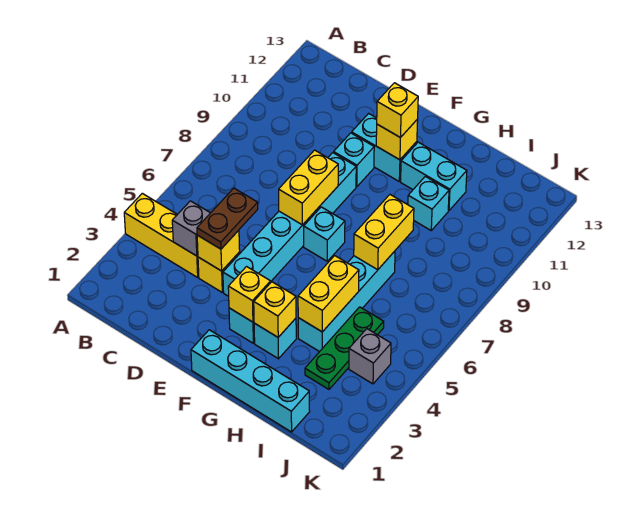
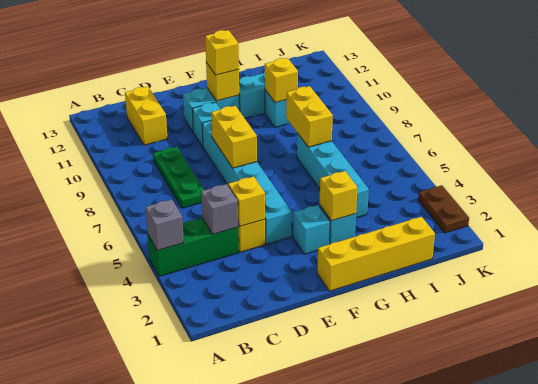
yellow brick A4:C4 level 1 -> green brick A4:C4 level 1
brown plate D4:D5 level 3 -> brown plate K2:K3 level 1
cyan brick F1:I1 level 1 -> yellow brick F1:I1 level 1
yellow brick F3 level 2 -> yellow brick H10 level 2
cyan brick F7 level 1 -> none
yellow brick H4:H5 level 2 -> yellow brick C11:C12 level 1
green plate I3:I5 level 1 -> green plate C7:C9 level 1
grey brick J4 level 1 -> grey brick A4 level 2

